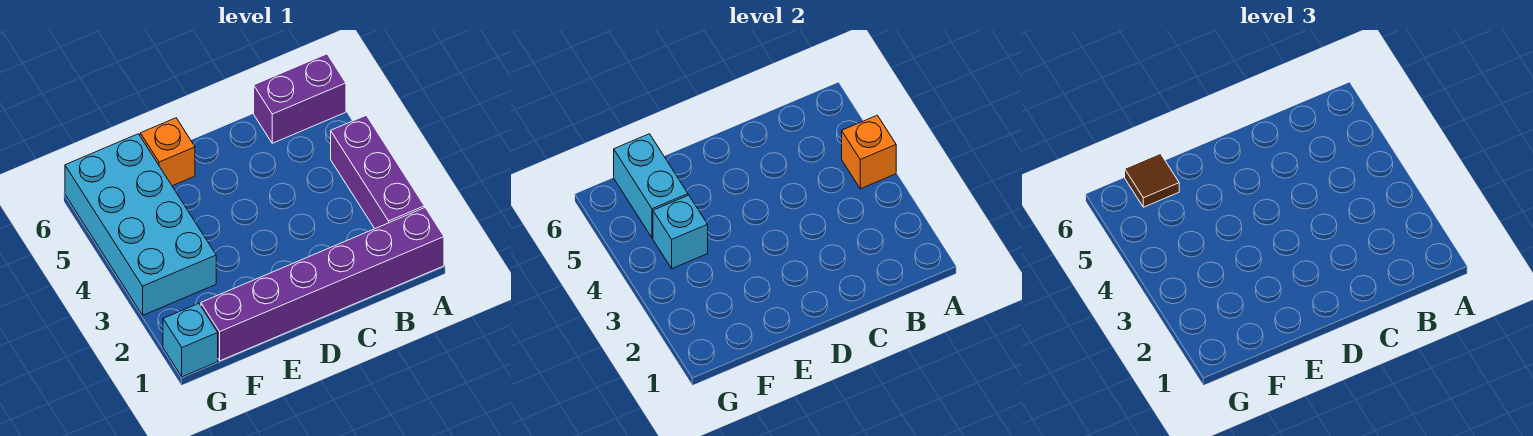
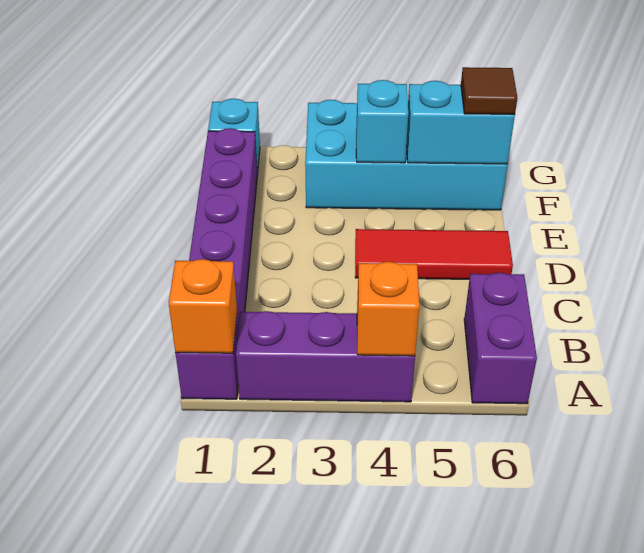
none -> red tile D4:D6 level 1
orange brick E6 level 1 -> orange brick A1 level 2

